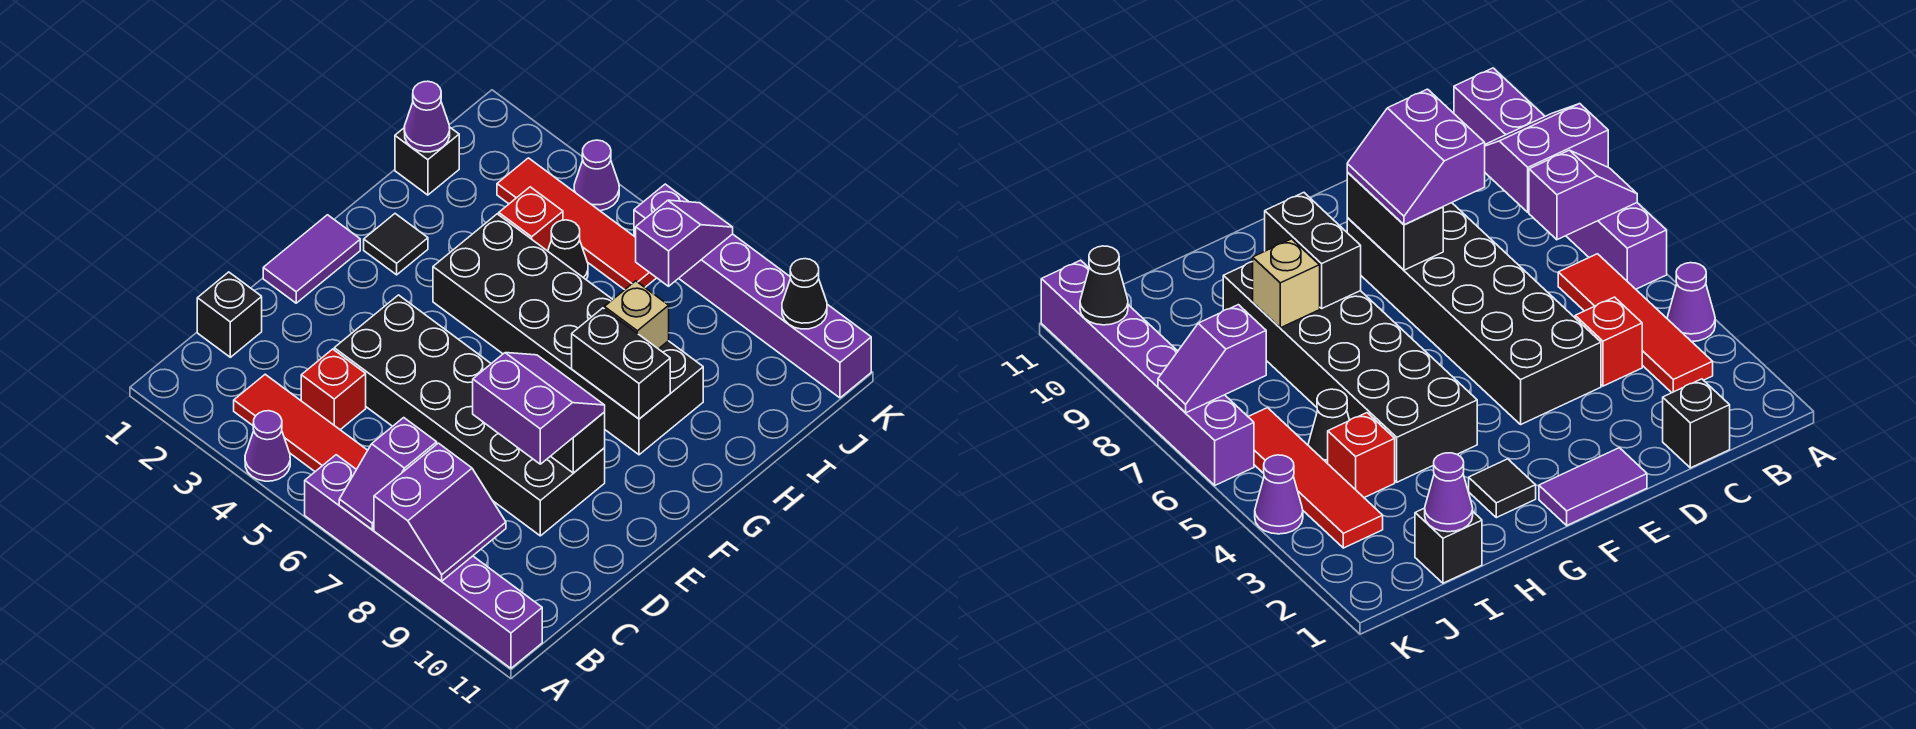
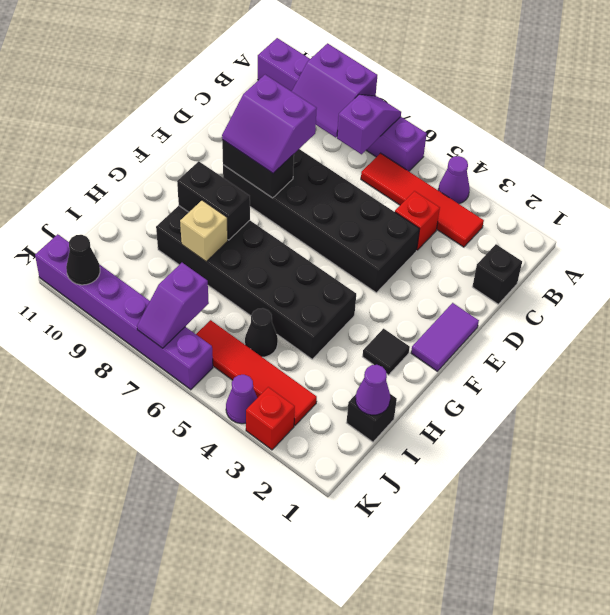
purple slope A8:B9 level 2 top 8 -> purple slope A8:B9 level 2 top A
red brick I4 level 1 -> red brick K3 level 1

